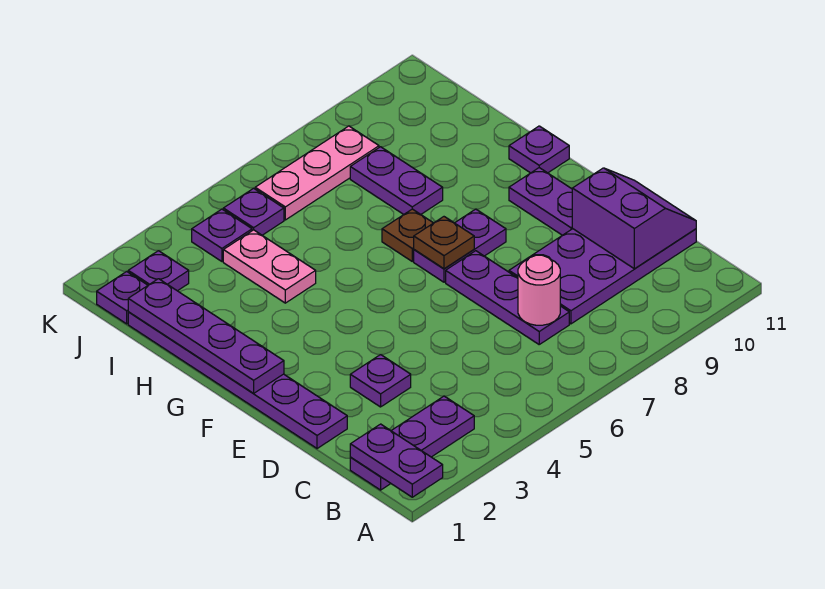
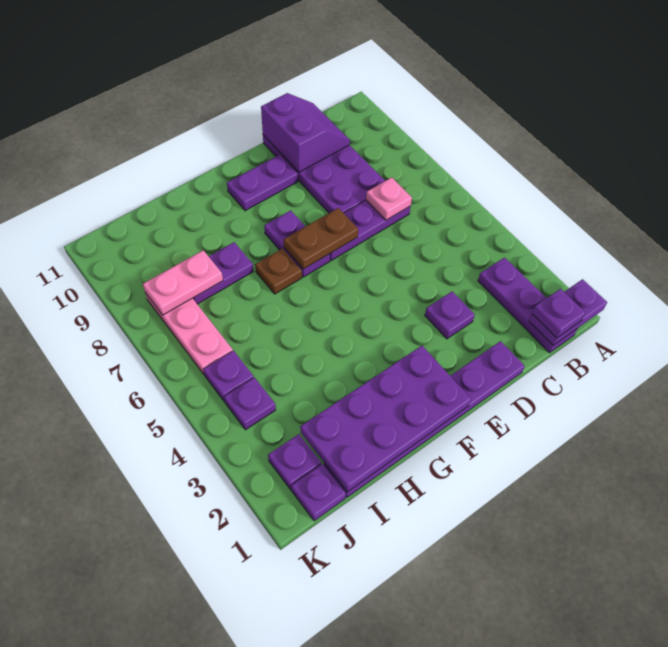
pink round brick C7 level 2 -> pink plate C7 level 2
purple slope C10:D11 level 2 top 10 -> purple slope C10:D11 level 2 top D
purple plate F1:I1 level 2 -> purple plate F1:I2 level 2
brown plate F7 level 2 -> brown plate E7:F7 level 2
purple plate G11 level 1 -> purple plate B1 level 3
pink plate H4:I4 level 1 -> pink plate I8:J8 level 2

